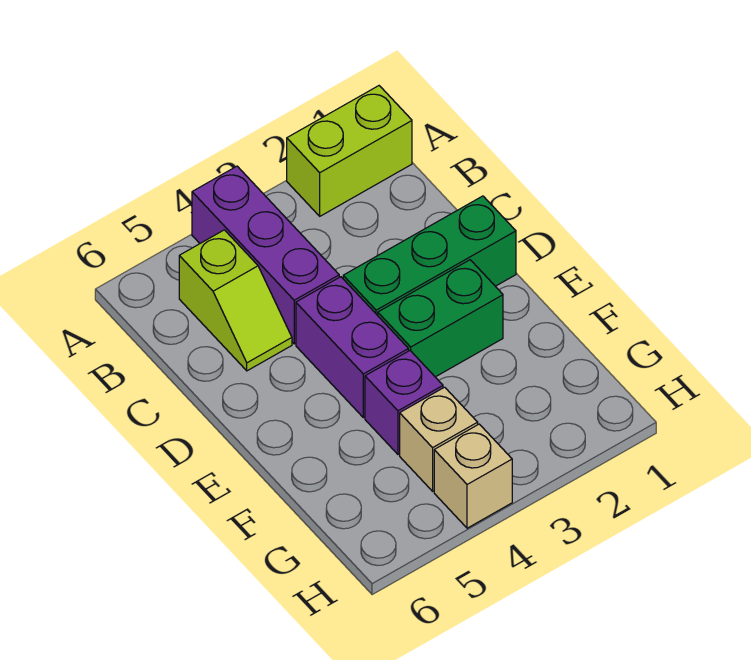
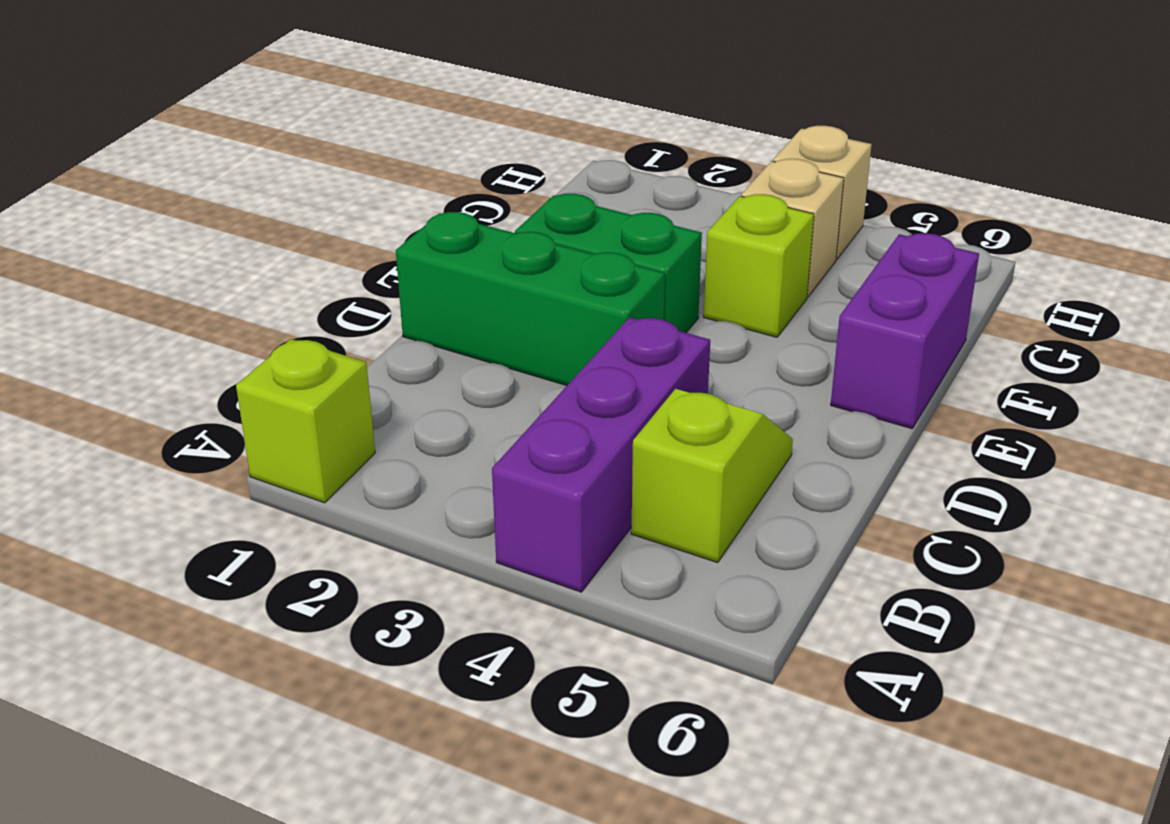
lime brick A1:A2 level 1 -> lime brick A1 level 1
purple brick D4:E4 level 1 -> purple brick E6:F6 level 1
purple brick F4 level 1 -> lime brick F4 level 1

